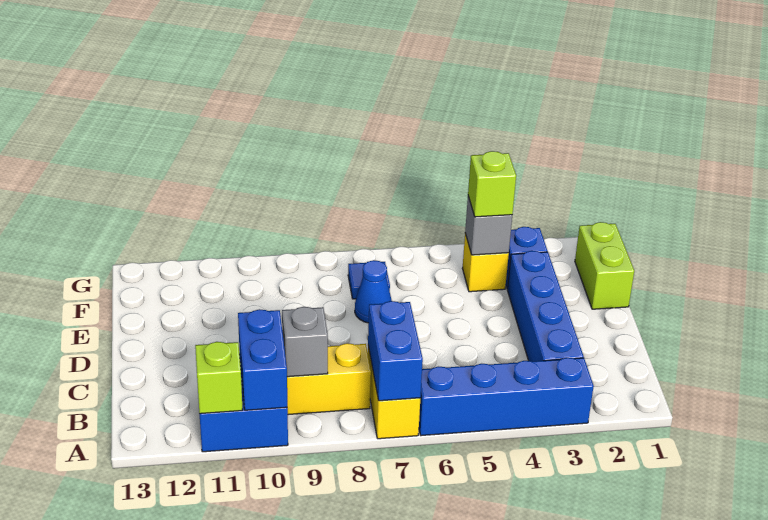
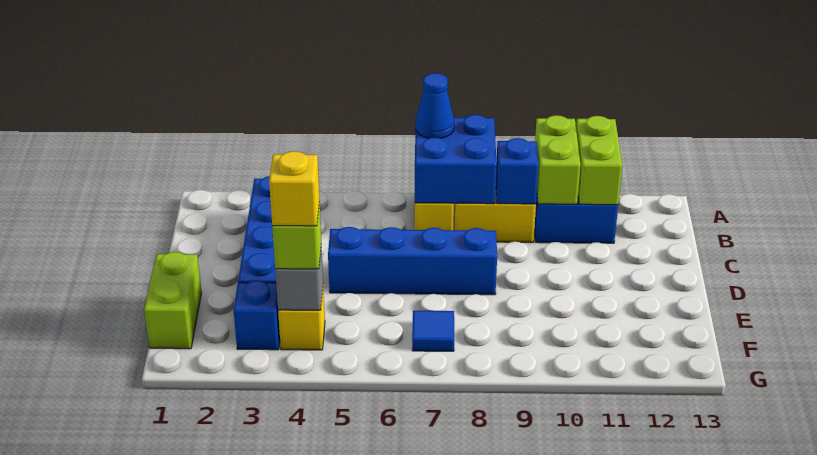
blue brick A3:A6 level 1 -> blue brick D5:D8 level 1
blue brick A7:B7 level 2 -> blue brick A7:B8 level 2
blue brick A10:B10 level 2 -> lime brick A10:B10 level 2
lime brick A11 level 2 -> lime brick A11:B11 level 2
grey brick B9 level 2 -> blue brick B9 level 2
blue cone E7 level 1 -> blue cone A7 level 3
none -> yellow brick F4 level 4

